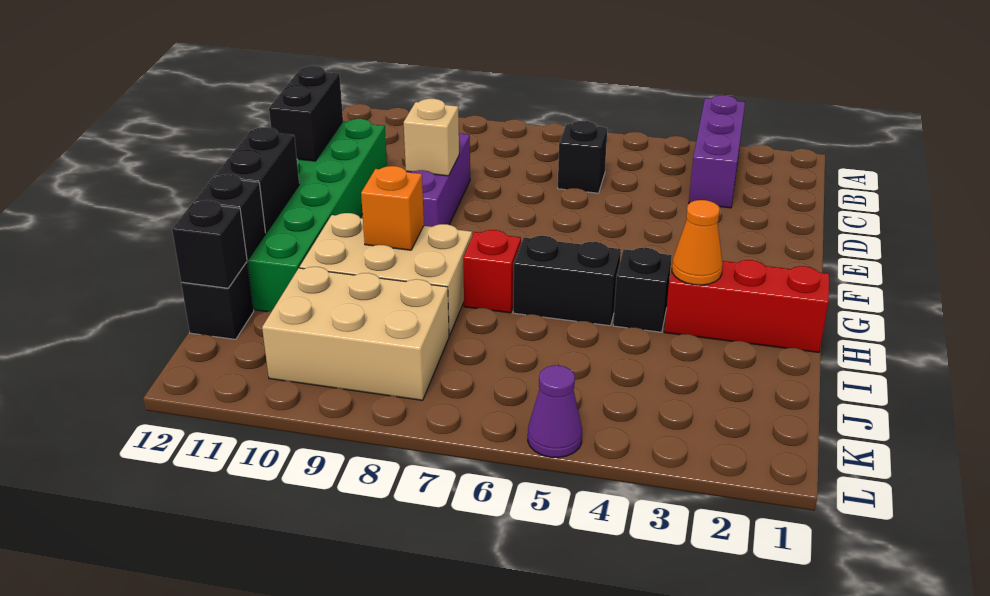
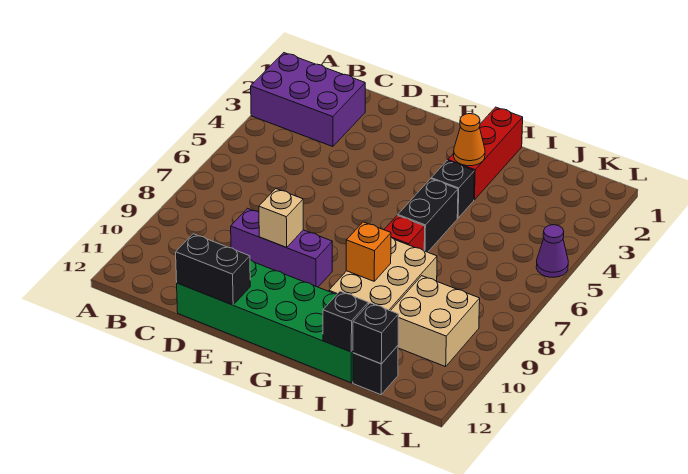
purple brick A3:C3 level 1 -> purple brick A2:C3 level 1
black brick C6 level 1 -> none
black brick G12:H12 level 2 -> none
tan brick J8:K10 level 1 -> tan brick J9:K10 level 1

